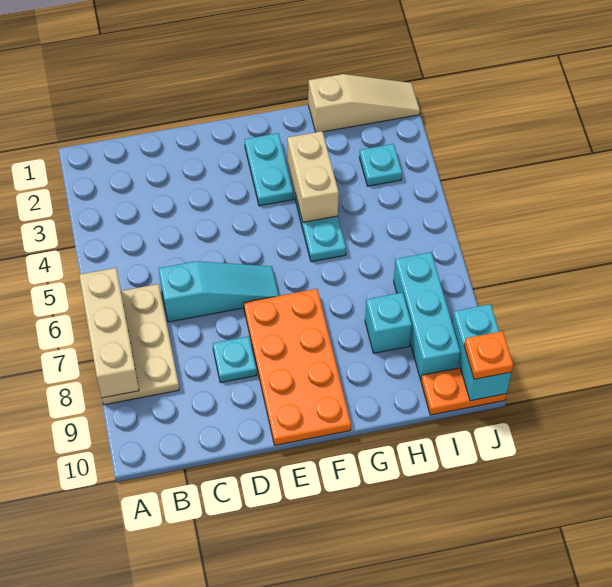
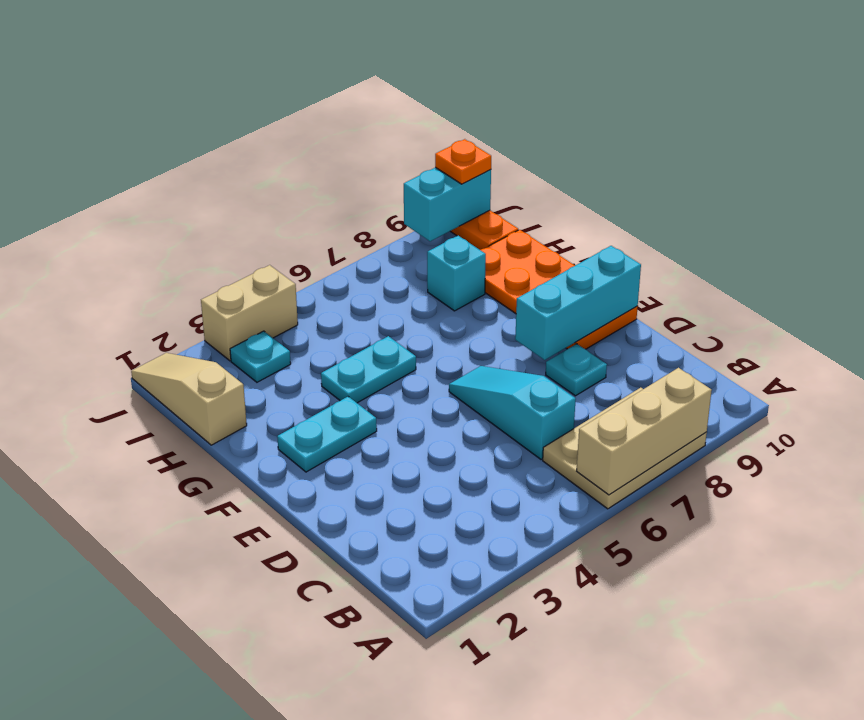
orange plate E7:F10 level 1 -> orange plate E9:H10 level 1
tan brick G3:G4 level 2 -> tan brick J3:J4 level 1
cyan brick I7:I9 level 1 -> cyan brick E8:E10 level 2

